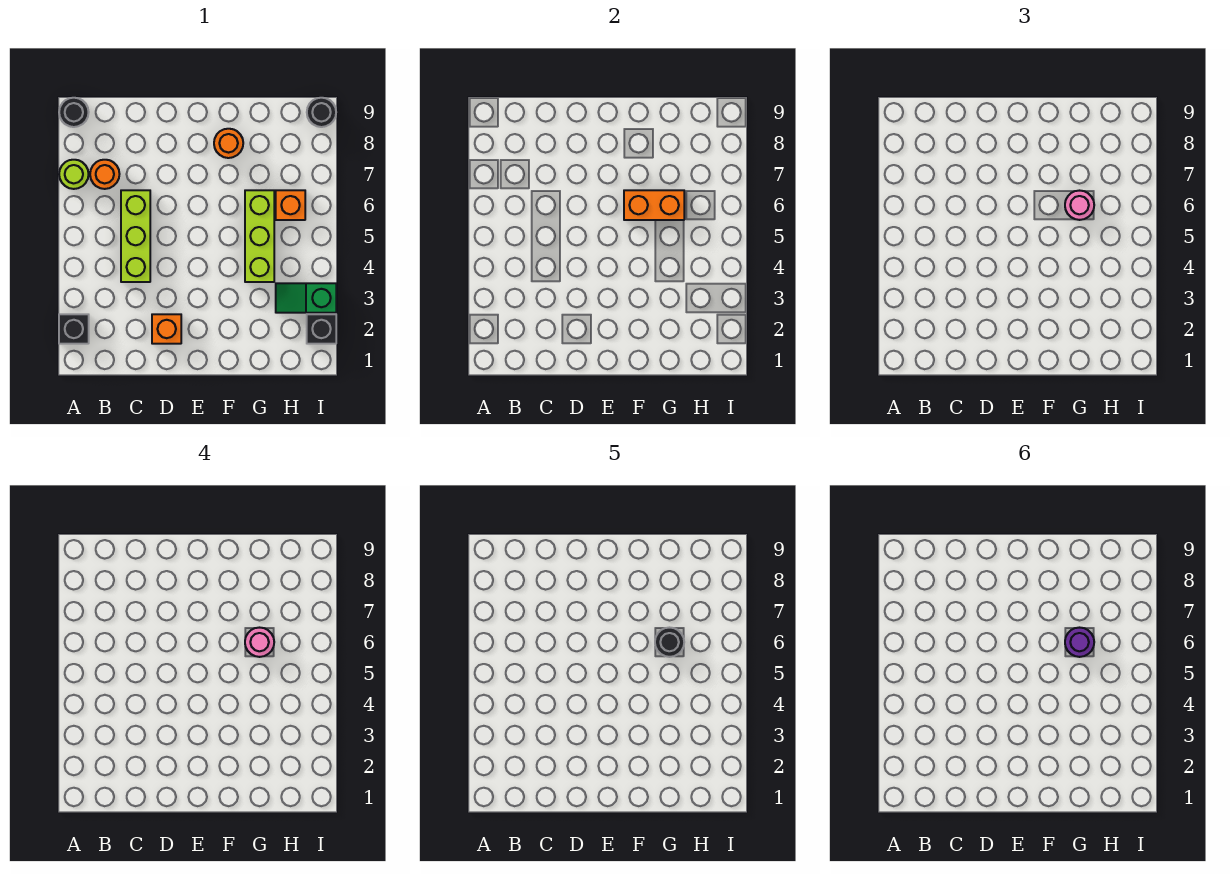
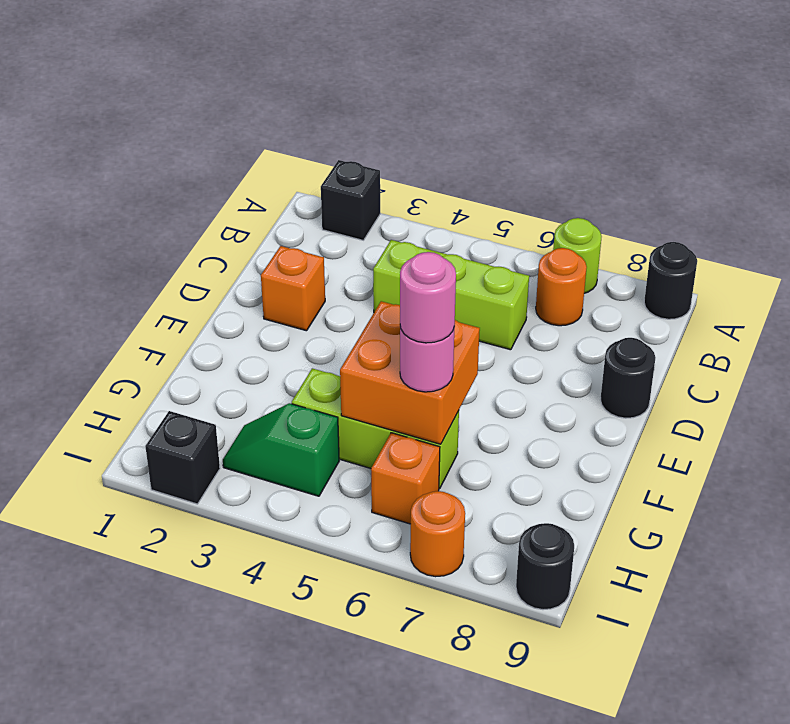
orange brick F6:G6 level 2 -> orange brick F5:G6 level 2
orange round brick F8 level 1 -> orange round brick I7 level 1
black round brick G6 level 5 -> black round brick D9 level 1
purple round brick G6 level 6 -> none
green slope H3:I3 level 1 top I -> green slope H3:H4 level 1 top 4

